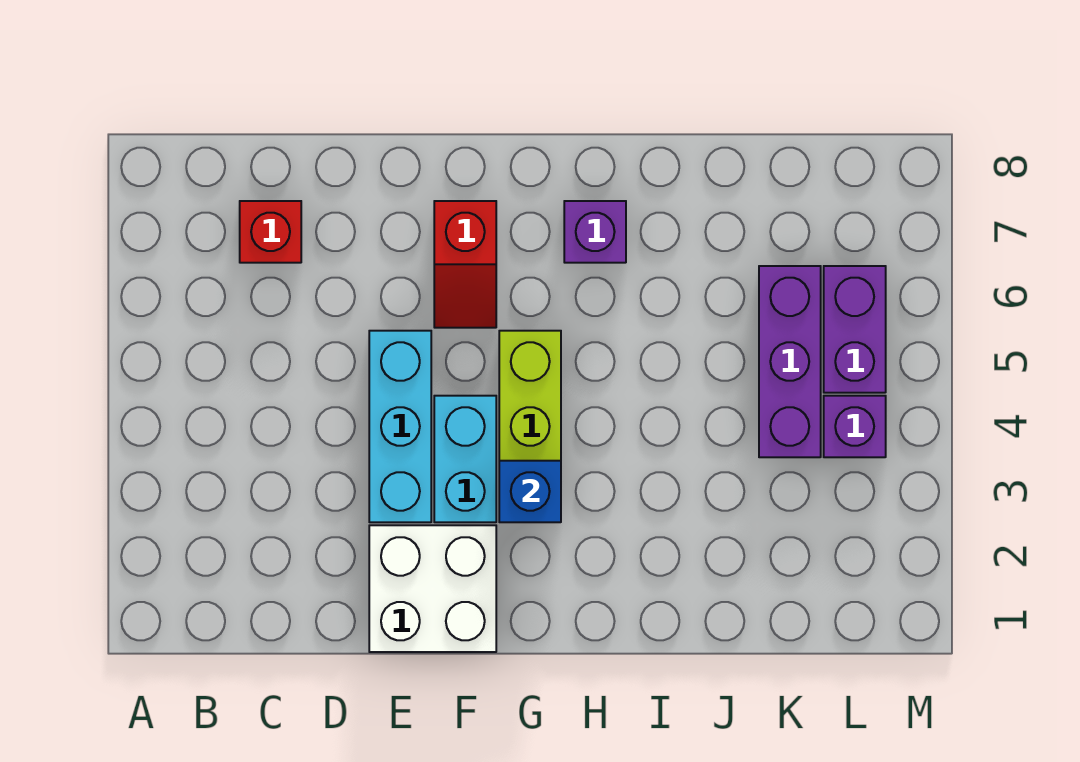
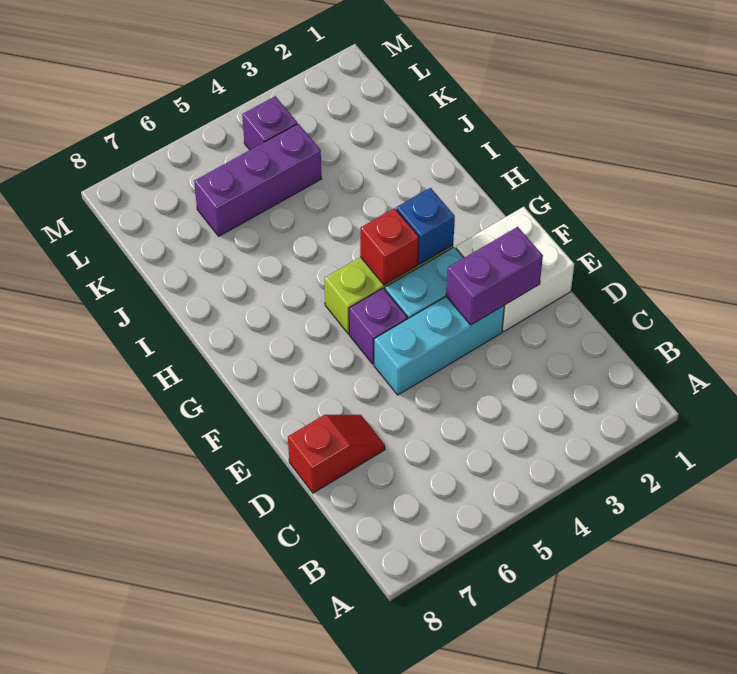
red brick C7 level 1 -> red brick G4 level 2
red slope F6:F7 level 1 top 7 -> red slope D7:D8 level 1 top 8
purple brick H7 level 1 -> purple brick F5 level 1
purple brick L5:L6 level 1 -> purple brick E2:E3 level 2

